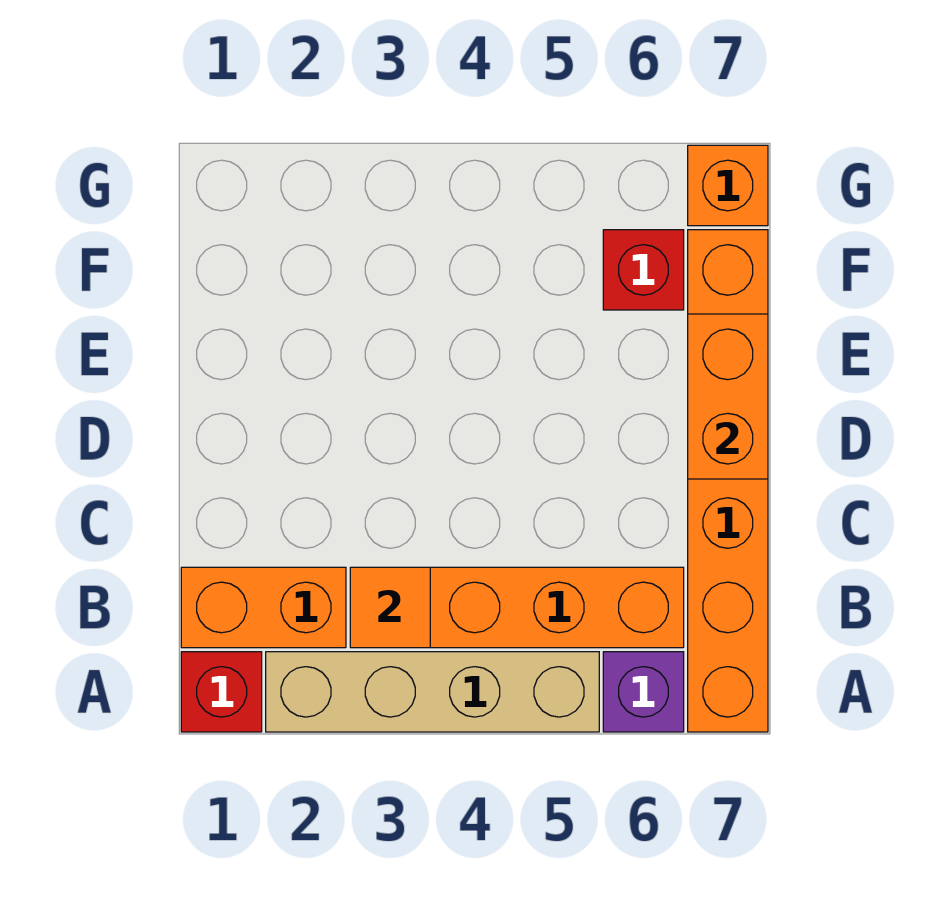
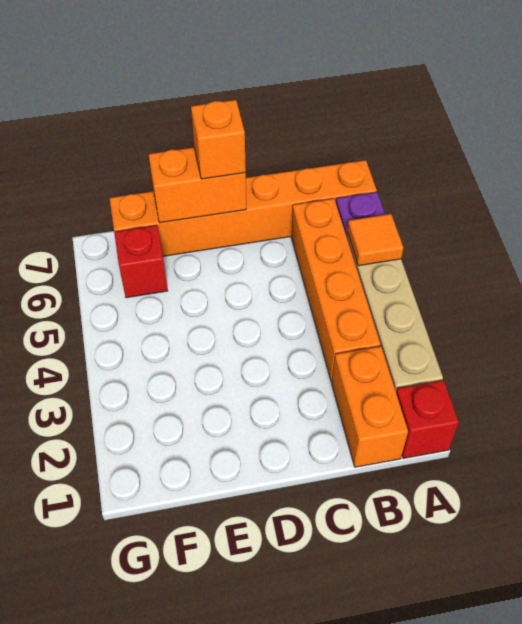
orange tile B3 level 2 -> orange tile A5 level 2
orange brick G7 level 1 -> orange brick D7 level 3

